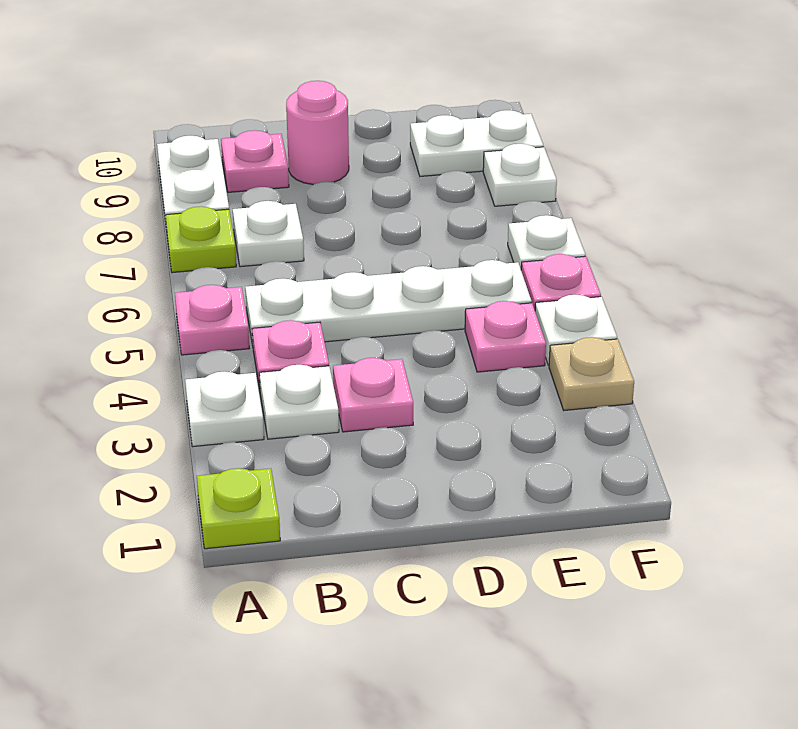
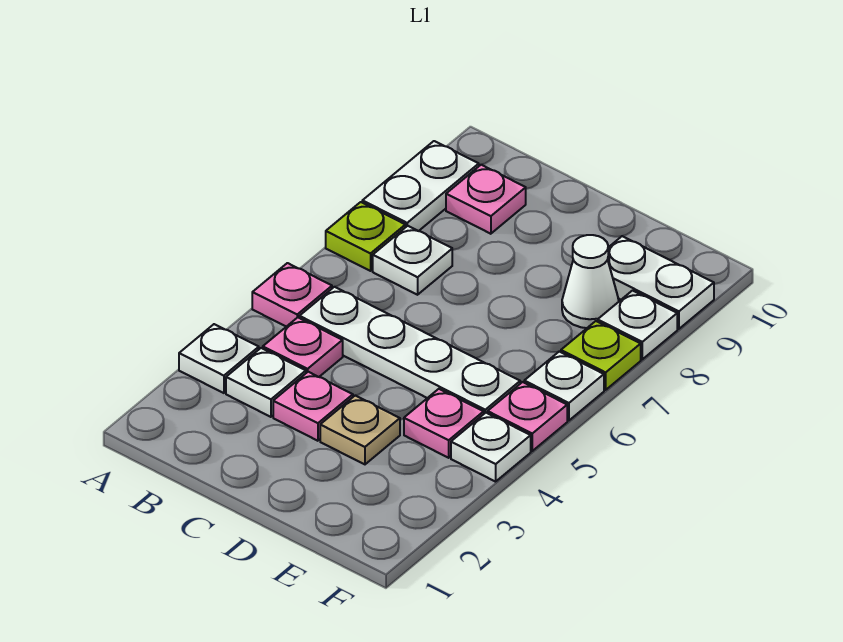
lime plate A1 level 1 -> lime plate F7 level 1
pink round brick C9 level 1 -> none
none -> white cone E8 level 1
tan plate F3 level 1 -> tan plate D3 level 1

